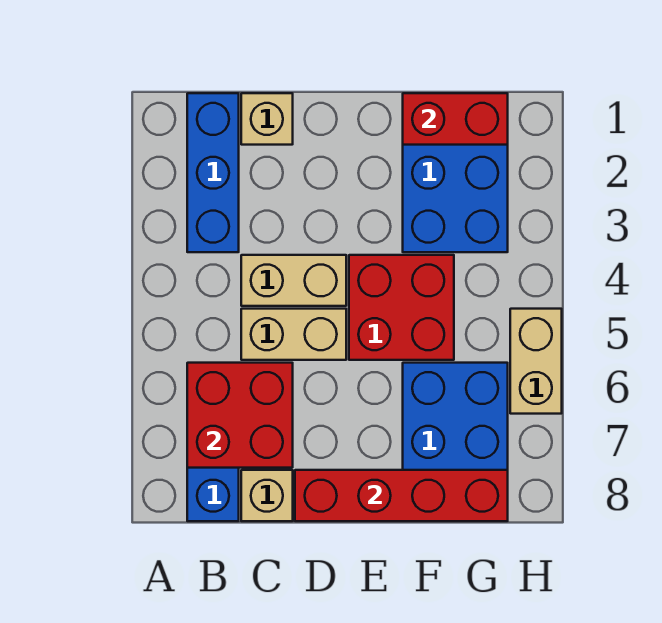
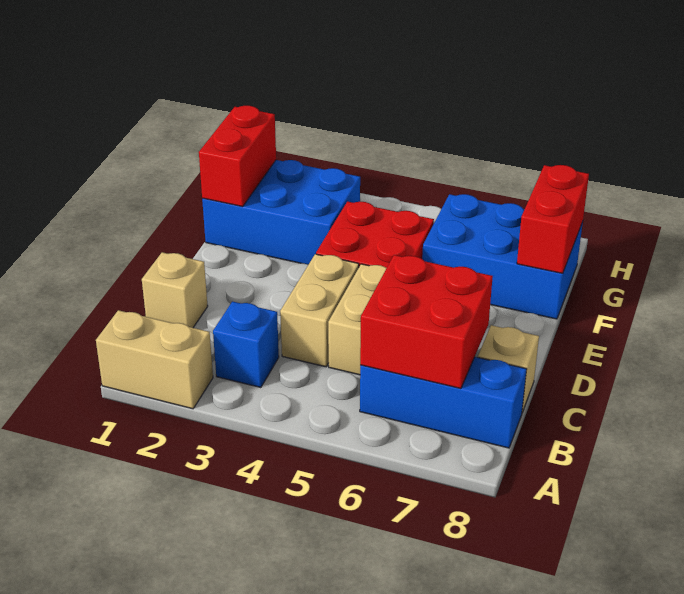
blue brick B1:B3 level 1 -> blue brick B3 level 1
red brick D8:G8 level 2 -> red brick F8:G8 level 2
tan brick H5:H6 level 1 -> tan brick A1:A2 level 1

